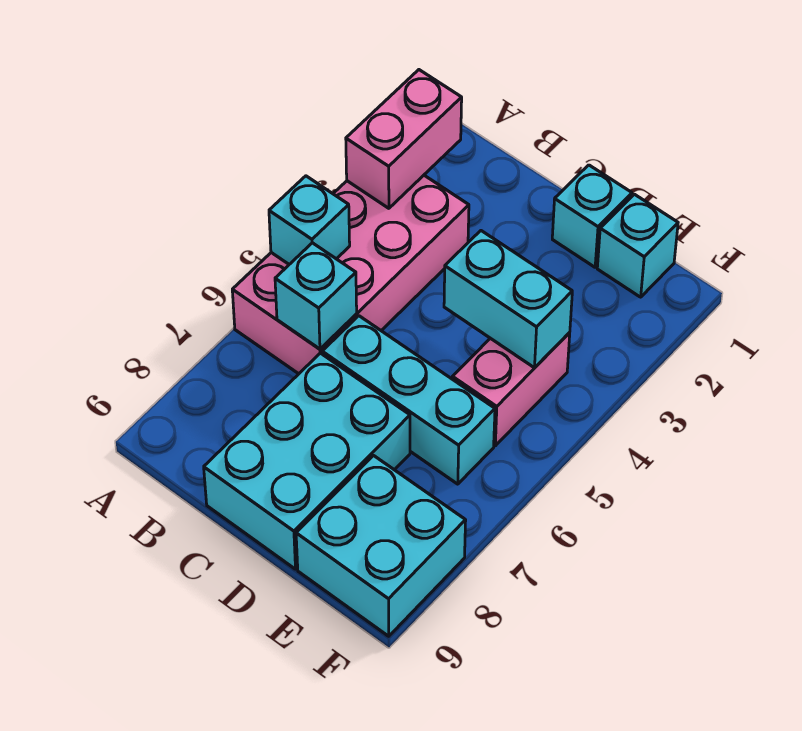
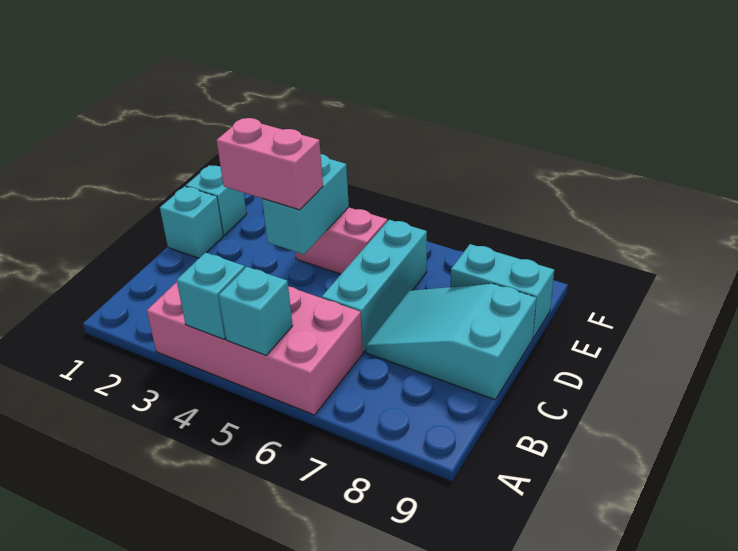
pink brick A2:A3 level 2 -> pink brick D3:D4 level 3
cyan brick B6 level 2 -> cyan brick A4 level 2
cyan brick C7:D9 level 1 -> cyan slope C7:D9 level 1 top 9
cyan brick E8:F9 level 1 -> cyan brick E8:E9 level 1

